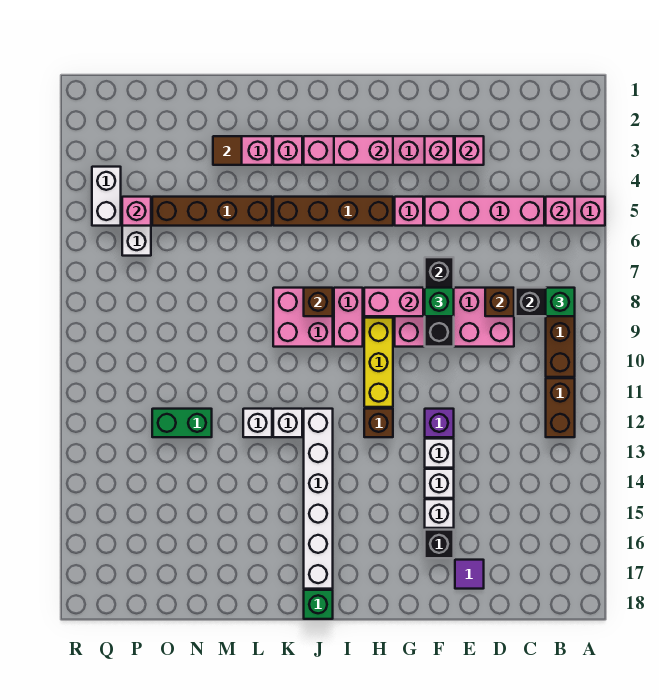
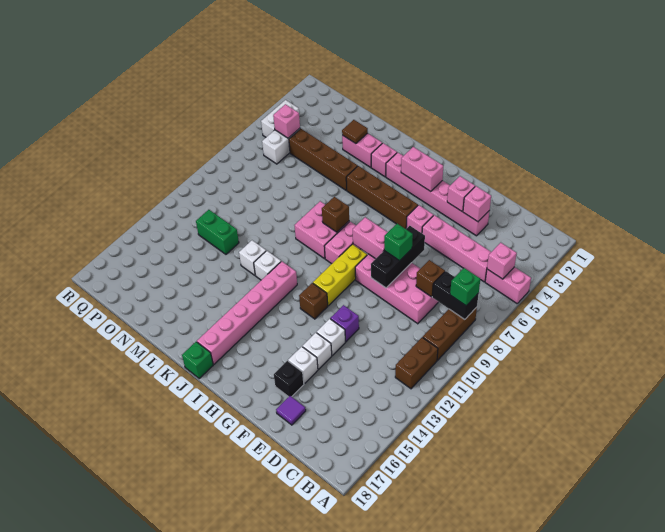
white brick J12:J17 level 1 -> pink brick J12:J17 level 1

